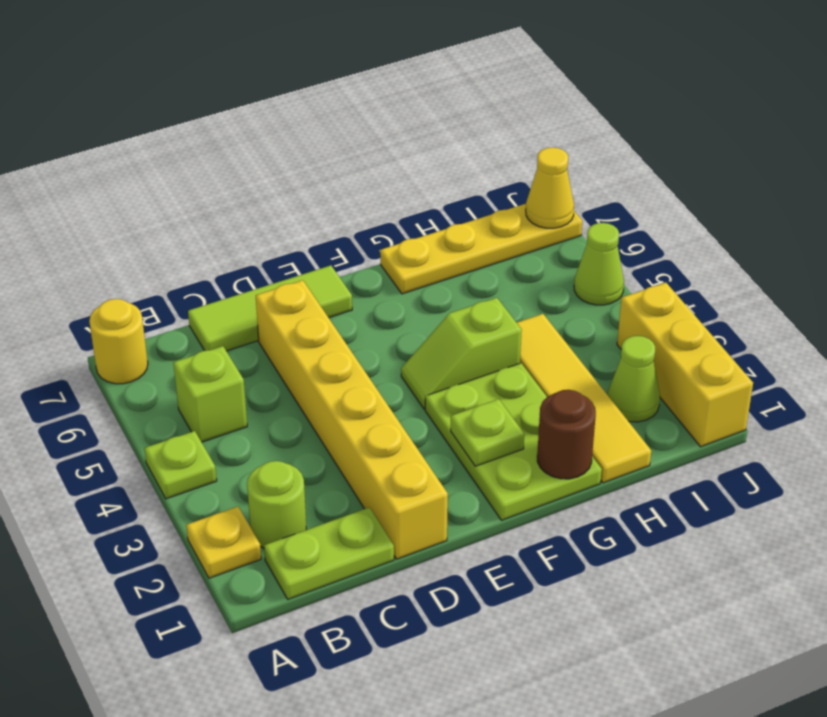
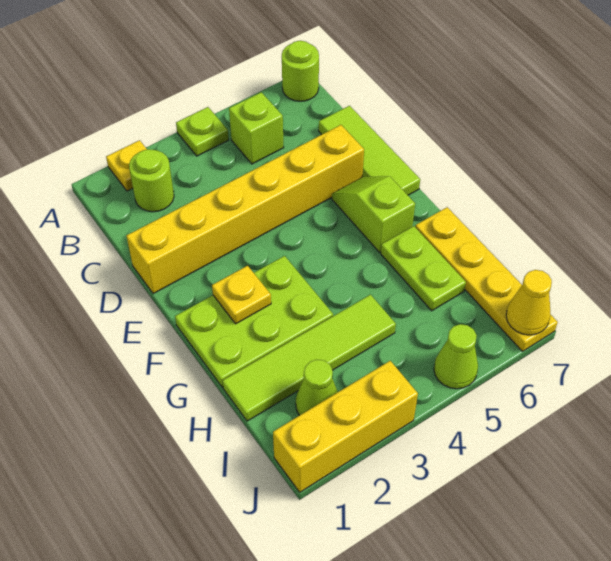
yellow round brick A7 level 1 -> lime round brick A7 level 1
lime plate B1:C1 level 1 -> lime plate G6:H6 level 1
lime plate F2 level 2 -> yellow plate F2 level 2
lime slope F4:G4 level 1 top G -> lime slope E6:F6 level 1 top F
brown round brick G1 level 2 -> none
yellow tile H1:H4 level 1 -> lime tile H1:H4 level 1

